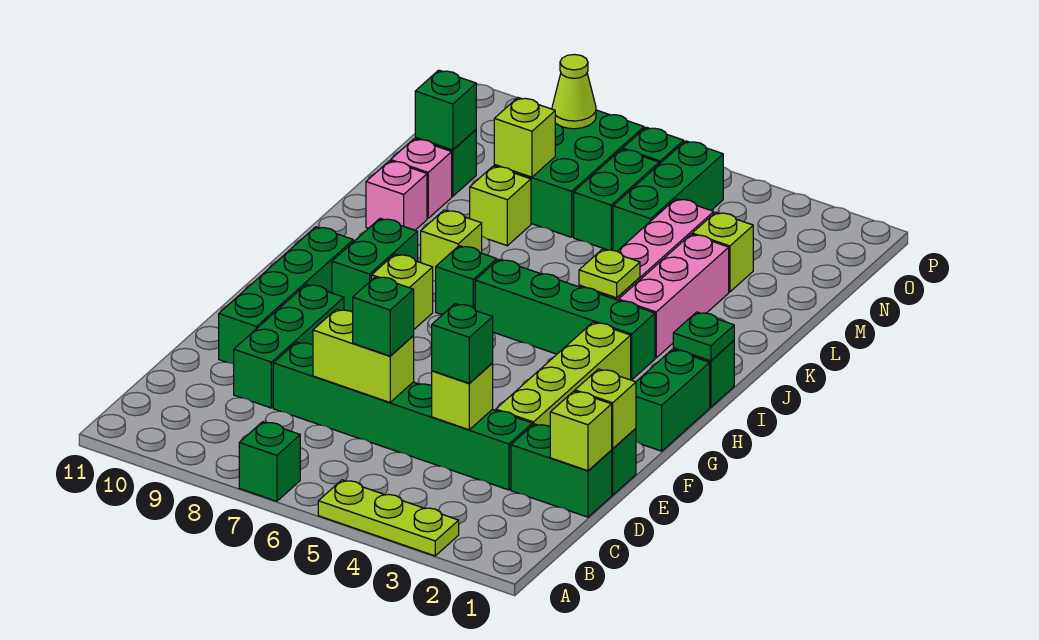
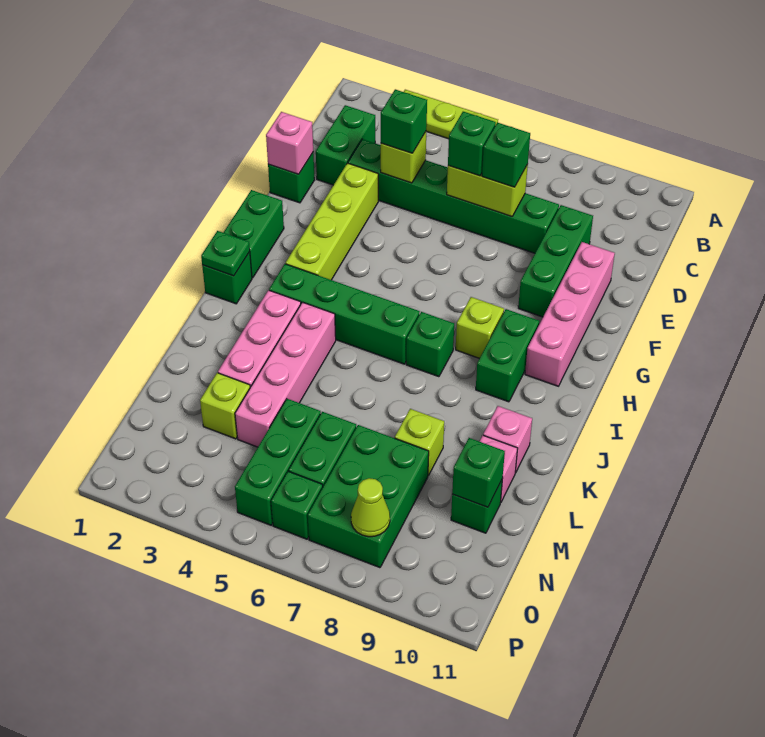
green brick A7 level 1 -> green brick D7 level 3
green brick D1:D2 level 1 -> green brick C2:D2 level 1
lime brick D1 level 2 -> none
lime brick E1 level 2 -> pink brick E1 level 2
green brick E10:H10 level 1 -> pink brick E10:H10 level 1
lime plate J4 level 2 -> none
lime brick J8 level 1 -> none
lime brick M8 level 2 -> none

